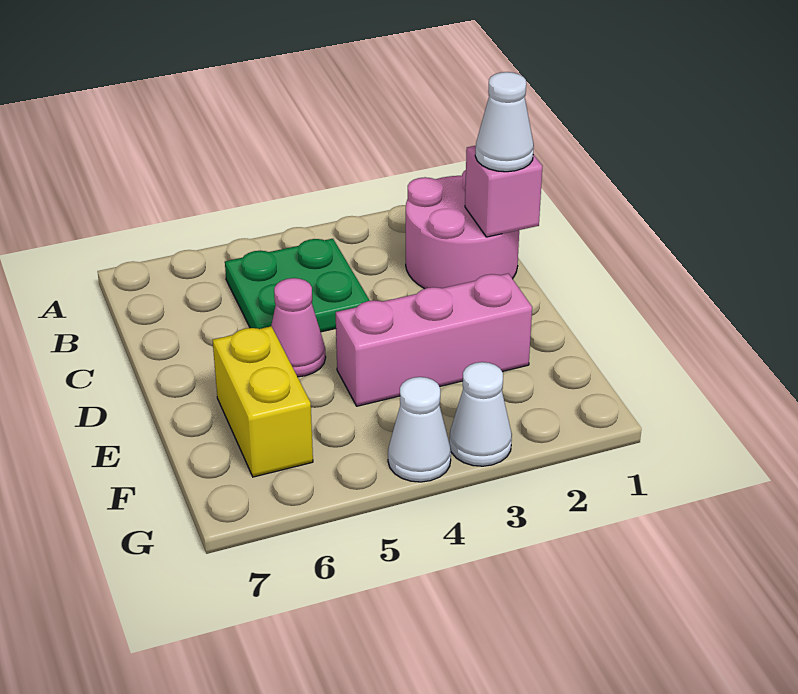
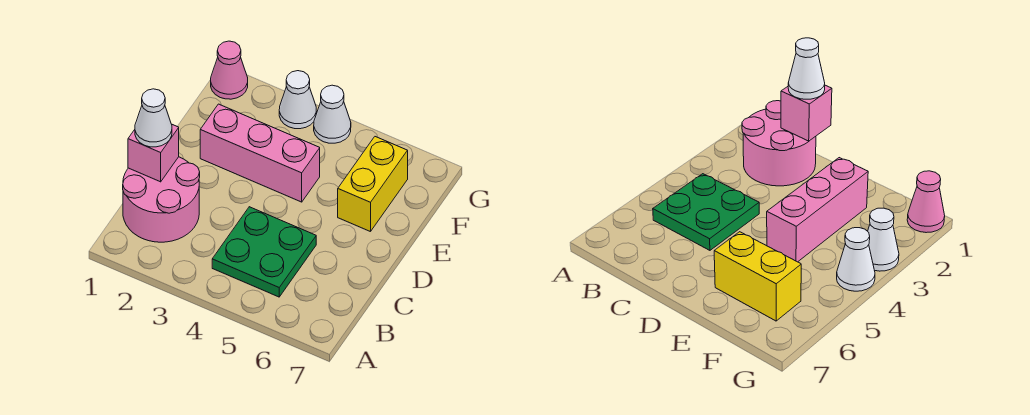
pink cone D5 level 1 -> pink cone G1 level 1

